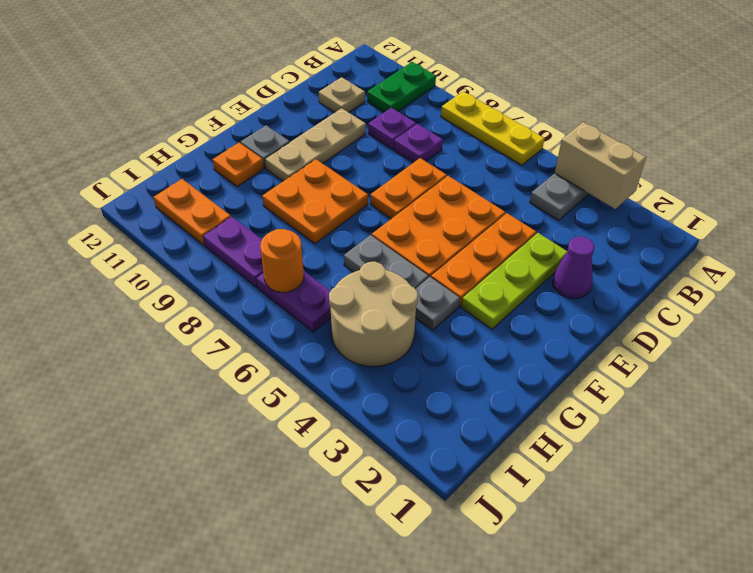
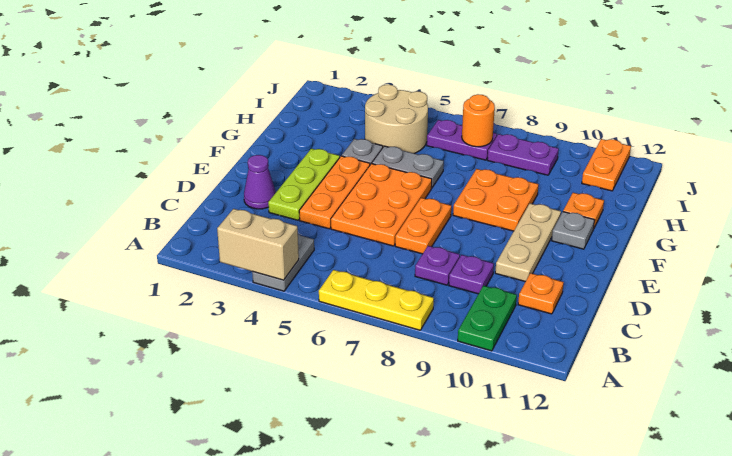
tan plate C11 level 1 -> orange plate C11 level 1
orange plate I10:I11 level 1 -> orange plate I11:J11 level 1

